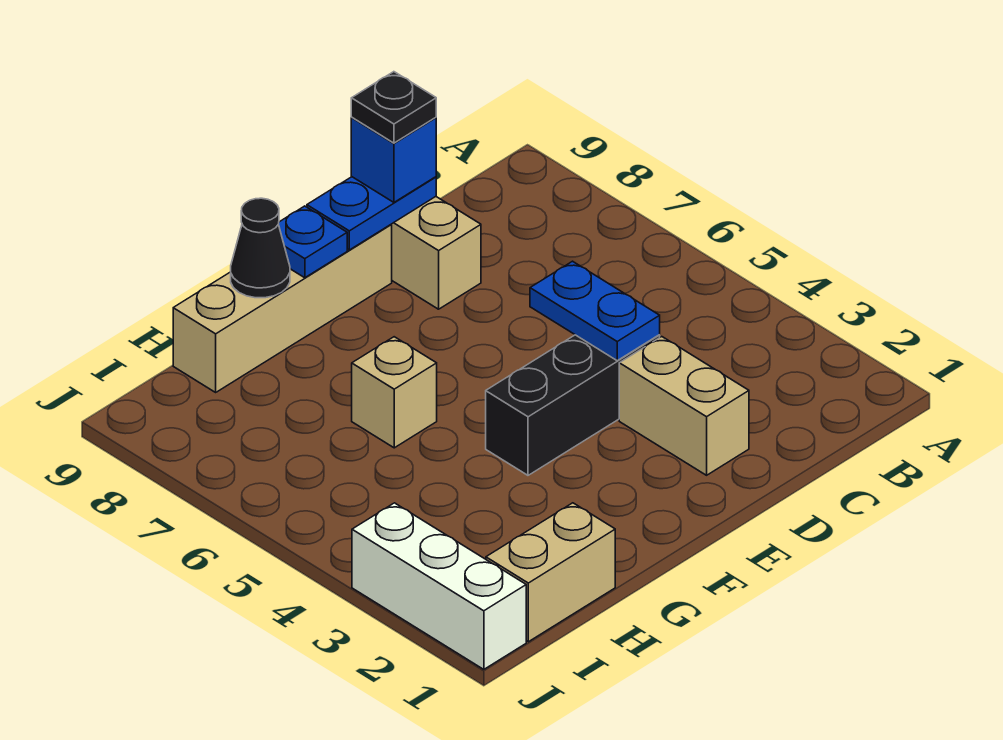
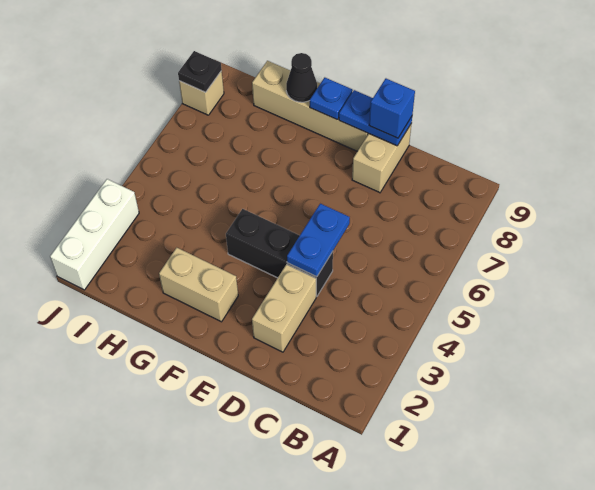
black plate D9 level 4 -> black plate J8 level 2
tan brick G6 level 1 -> tan brick J8 level 1
tan brick H1:I1 level 1 -> tan brick F2:G2 level 1

